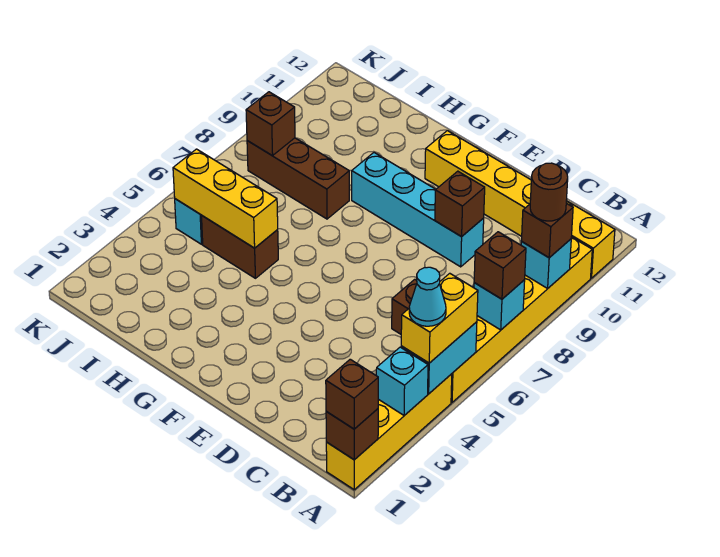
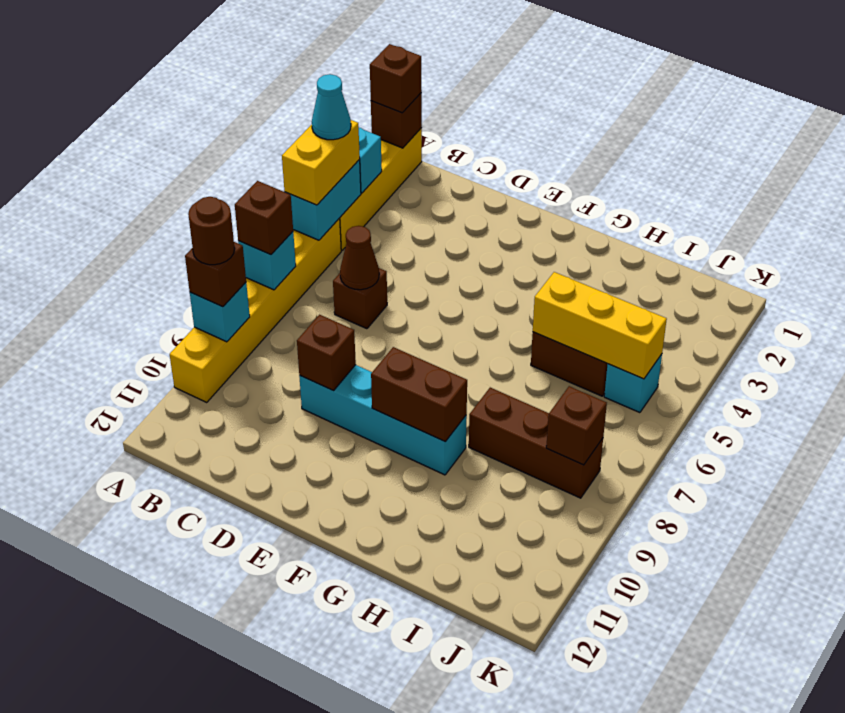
yellow brick A11:F11 level 1 -> none
none -> brown cone C6 level 2
none -> brown brick F9:G9 level 2

